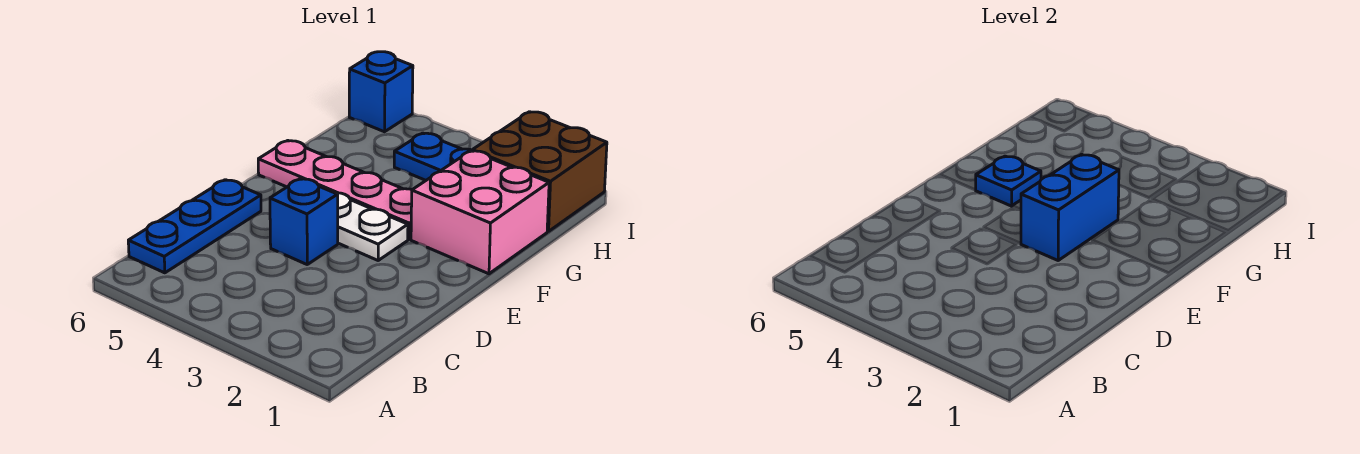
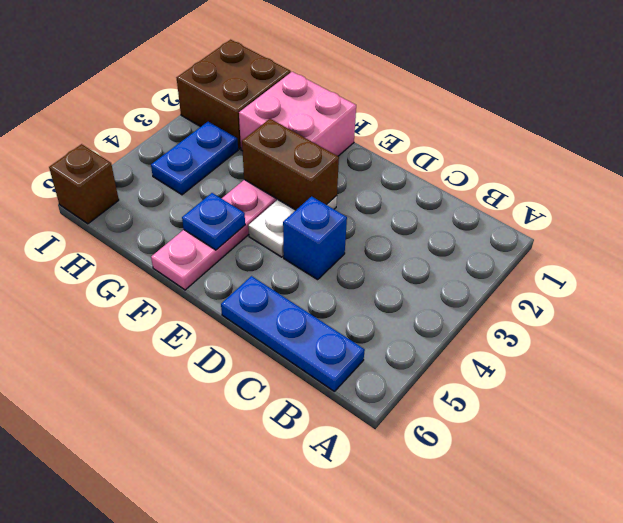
blue brick E3:F3 level 2 -> brown brick E3:F3 level 2
blue brick I6 level 1 -> brown brick I6 level 1

